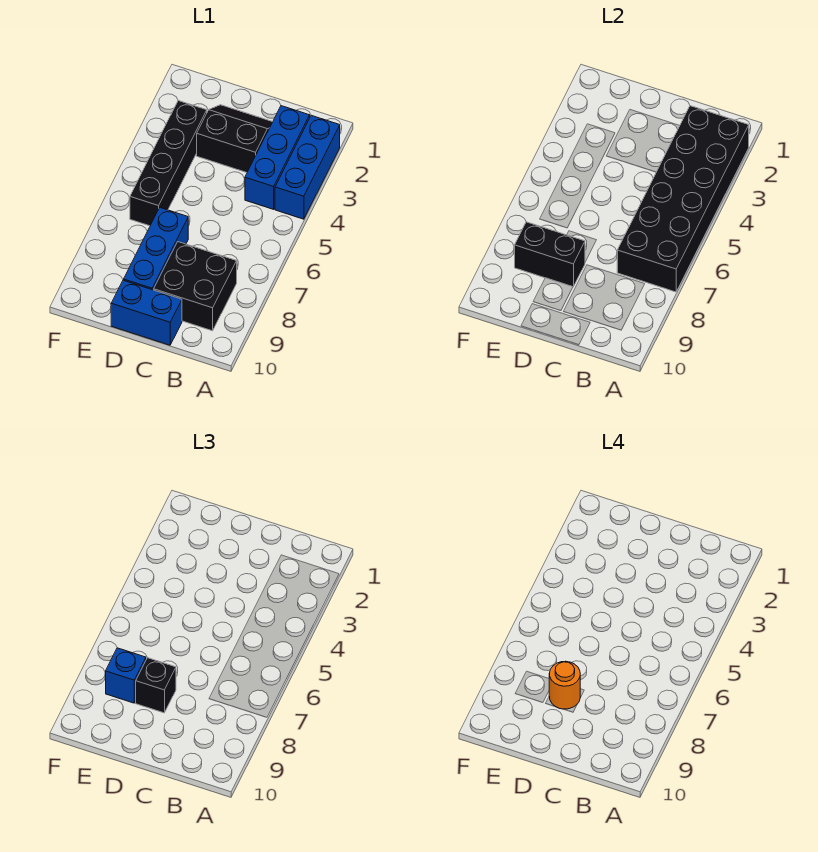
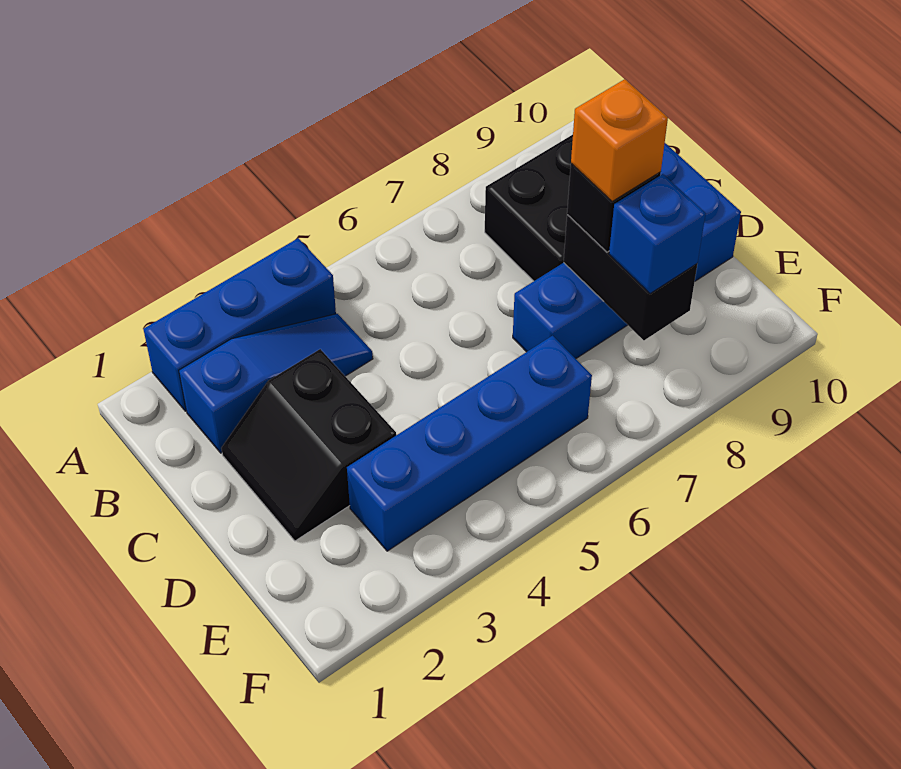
black brick A2:B7 level 2 -> none
blue brick B2:B4 level 1 -> blue slope B2:B4 level 1 top 2
orange round brick D8 level 4 -> orange brick D8 level 4
black brick E3:E6 level 1 -> blue brick E3:E6 level 1

